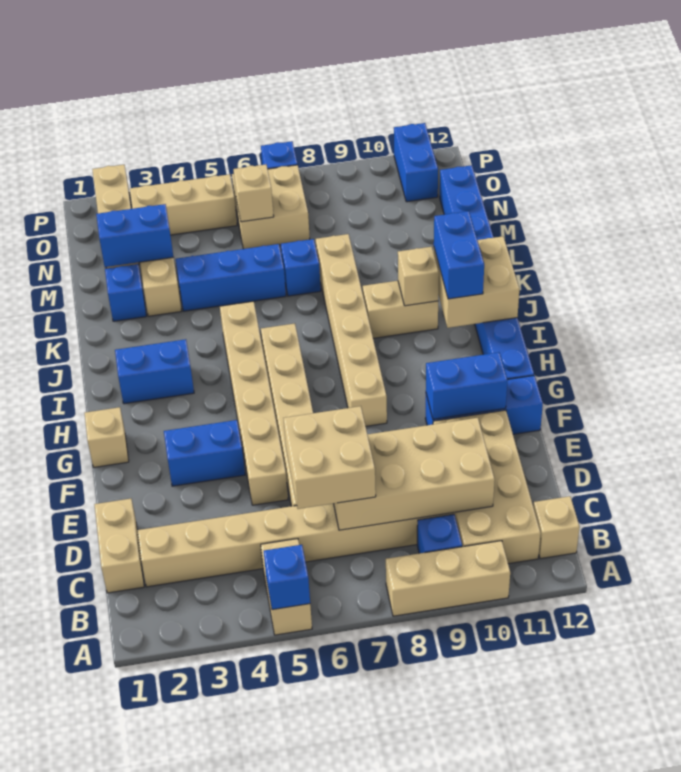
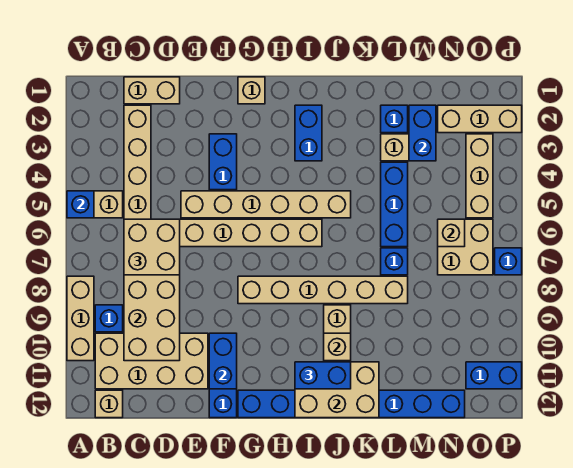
tan brick I11:J12 level 2 -> tan brick I11:K12 level 2

